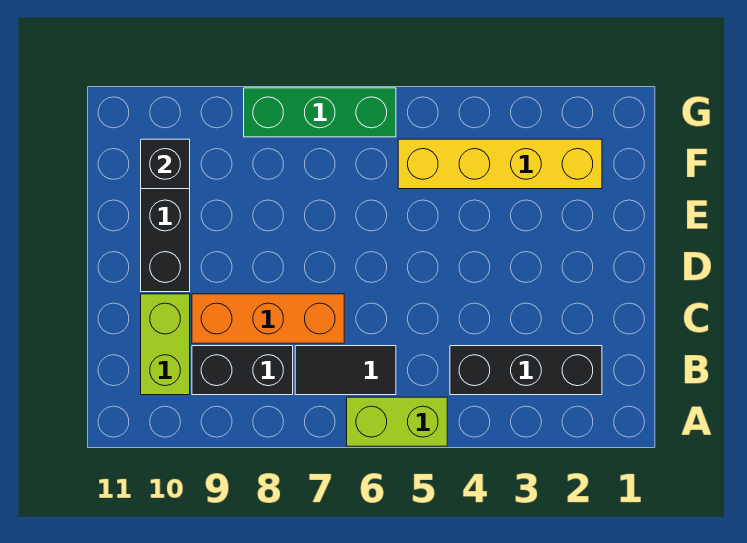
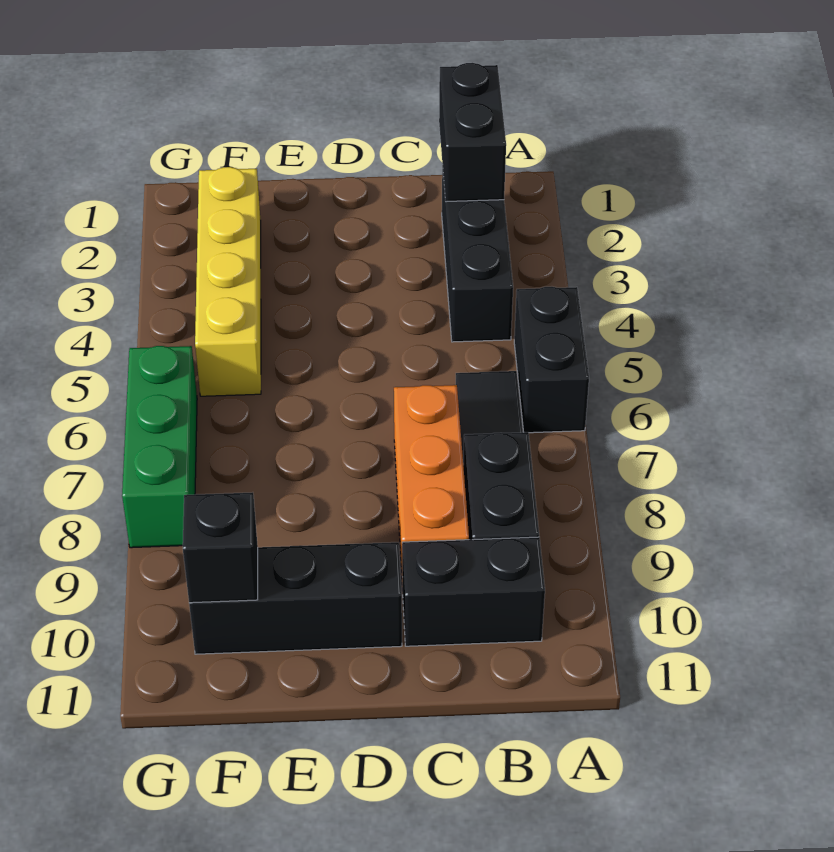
lime brick A5:A6 level 1 -> black brick A5:A6 level 1
none -> black brick B1:B2 level 2
lime brick B10:C10 level 1 -> black brick B10:C10 level 1

